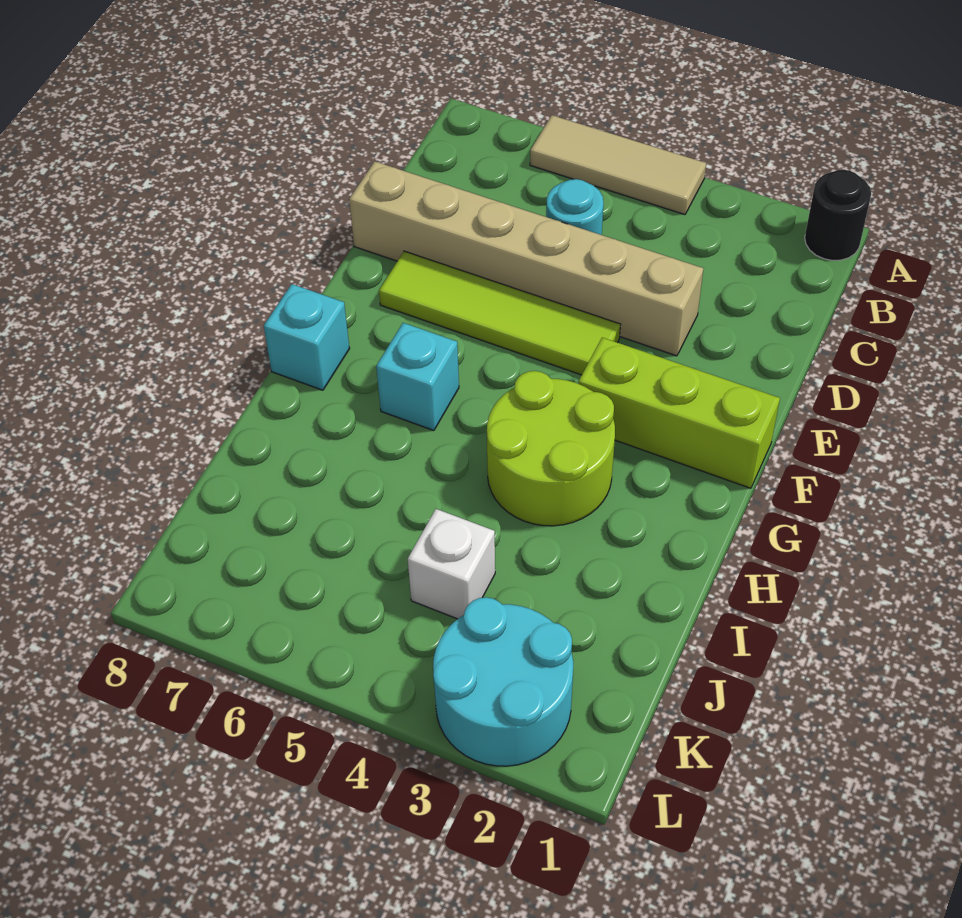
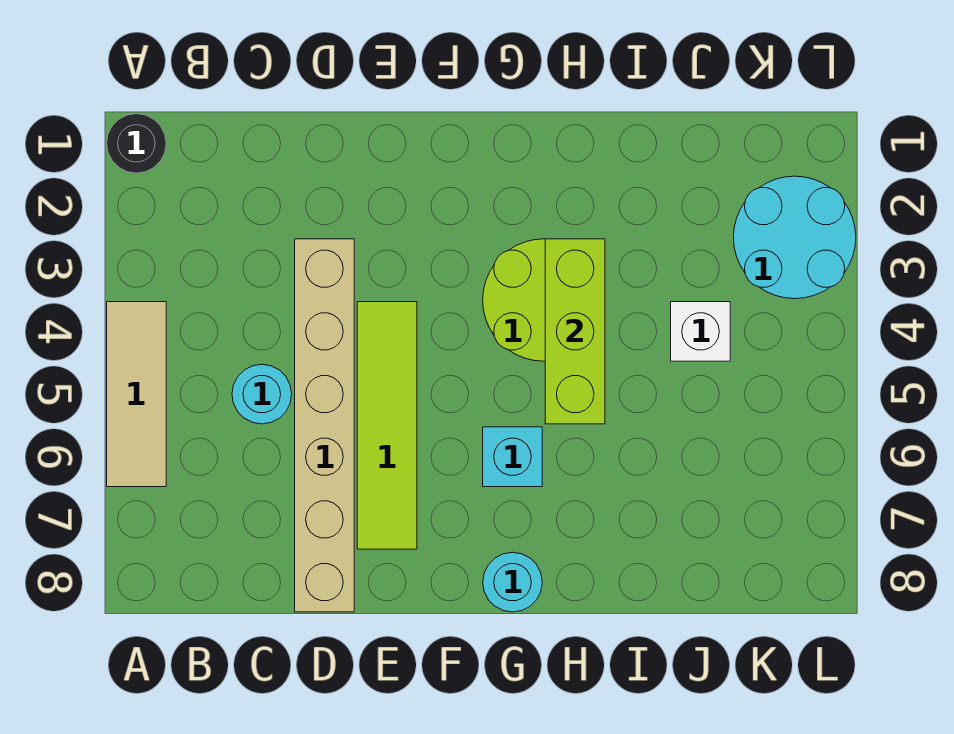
lime brick F1:F3 level 1 -> lime brick H3:H5 level 2
cyan brick G8 level 1 -> cyan round brick G8 level 1

